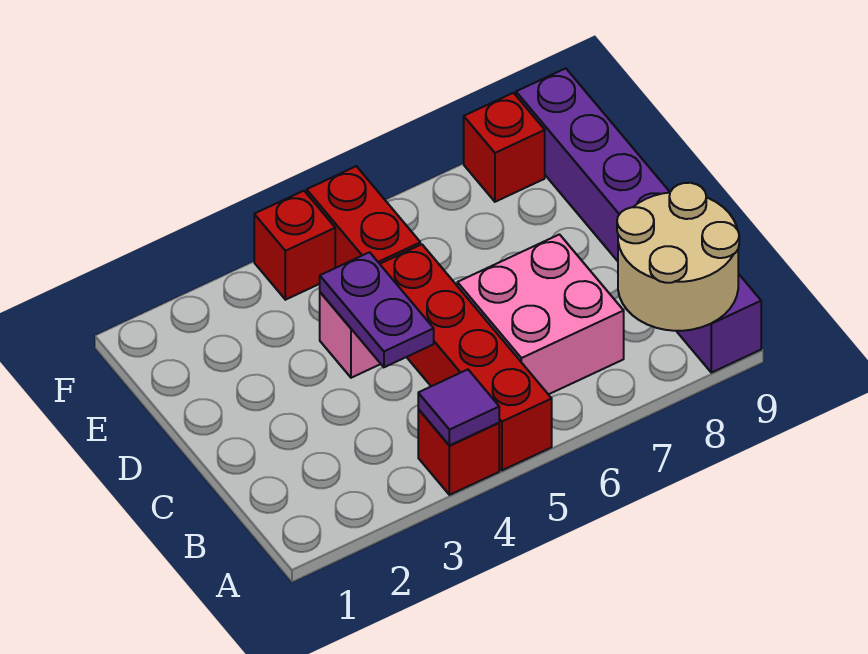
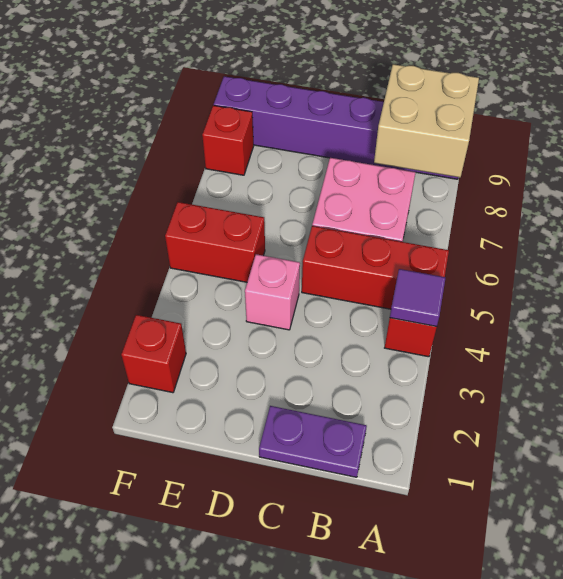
red brick A5:D5 level 1 -> red brick A5:C5 level 1
tan round brick A8:B9 level 2 -> tan brick A8:B9 level 2
purple plate C4:D4 level 2 -> purple plate B1:C1 level 1
red brick F4 level 1 -> red brick F2 level 1

